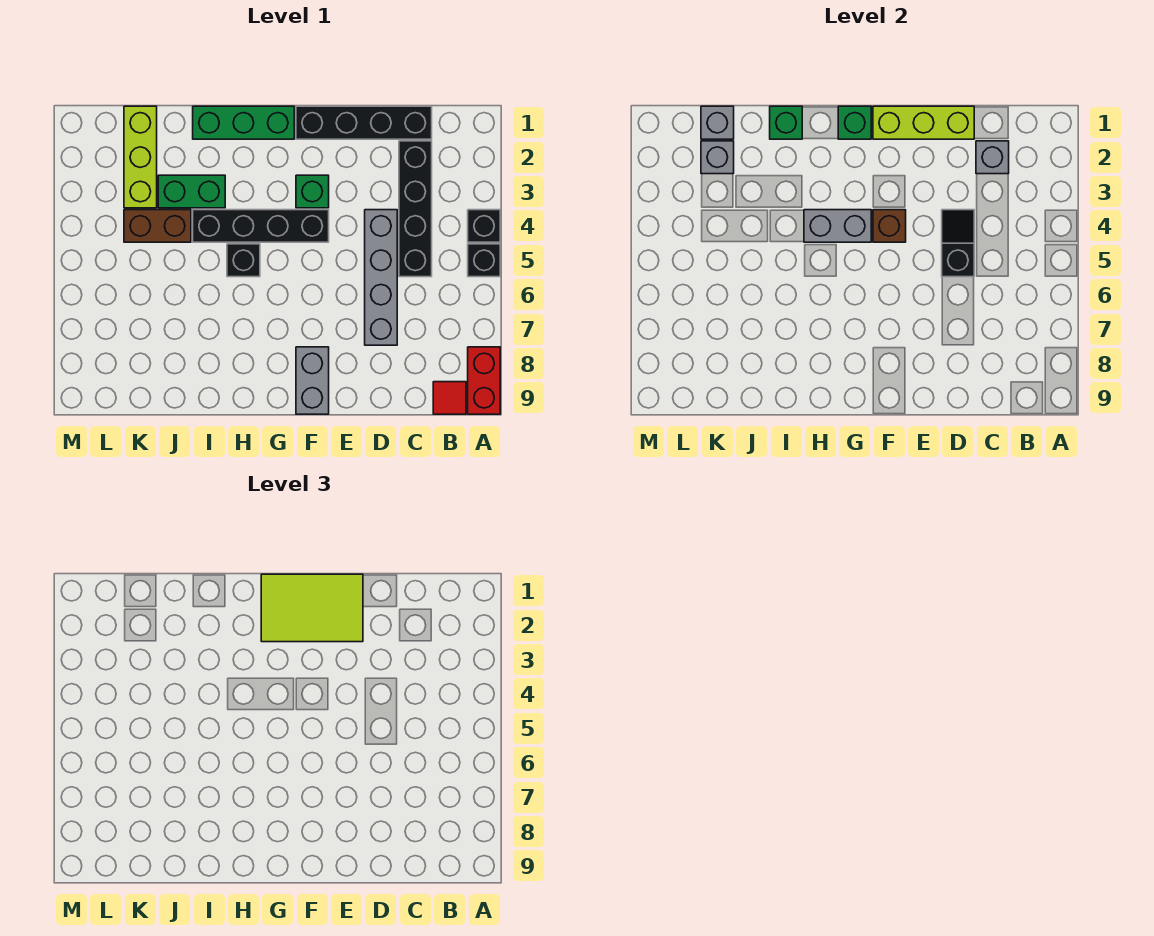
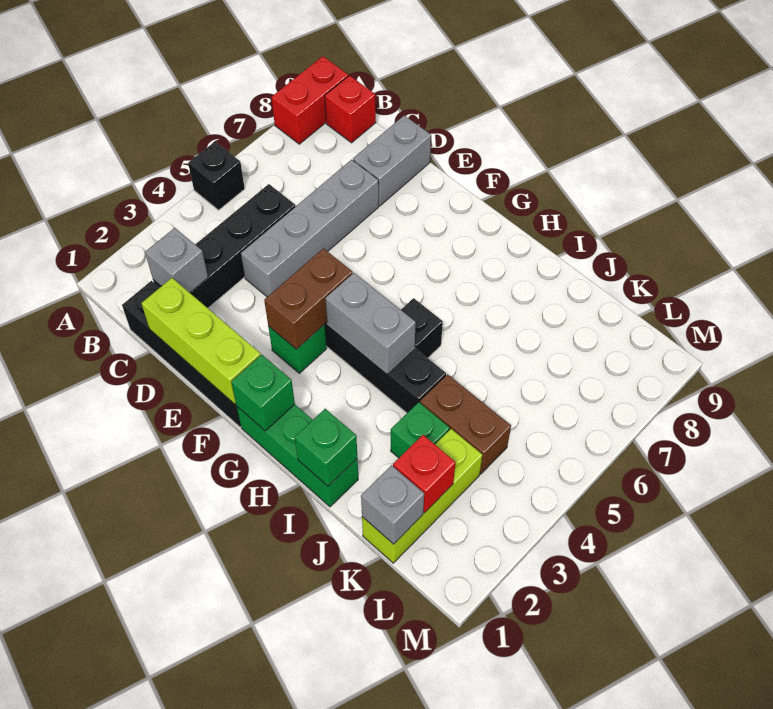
black brick A4 level 1 -> none
red tile B9 level 1 -> red brick B9 level 1
black slope D4:D5 level 2 top 5 -> none
lime tile E1:G2 level 3 -> none
brown brick F4 level 2 -> brown brick F3:F4 level 2
grey brick F8:F9 level 1 -> grey brick D8:D9 level 1
green brick I3:J3 level 1 -> green brick J3 level 1
grey brick K2 level 2 -> red brick K2 level 2

